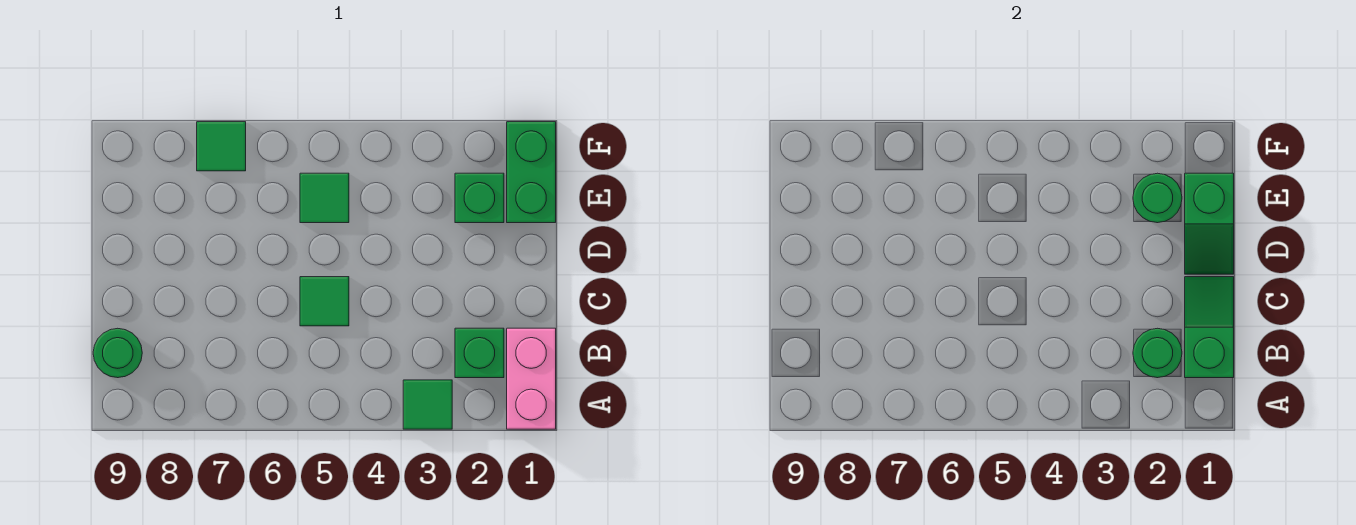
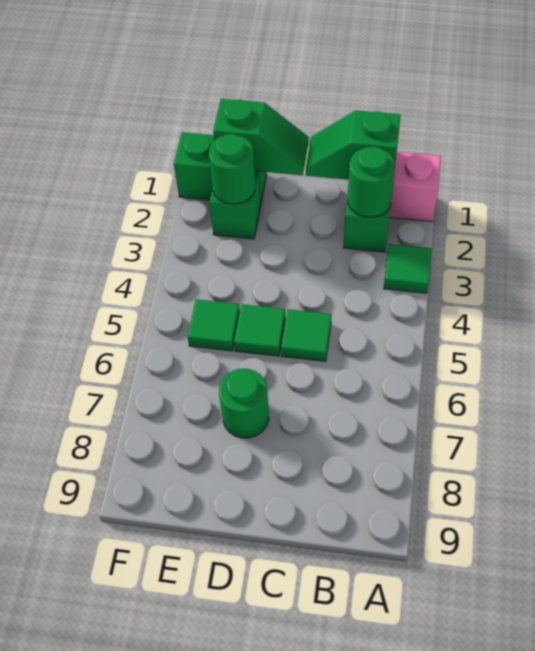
green round brick B9 level 1 -> green round brick D7 level 1
green tile F7 level 1 -> green tile D5 level 1

